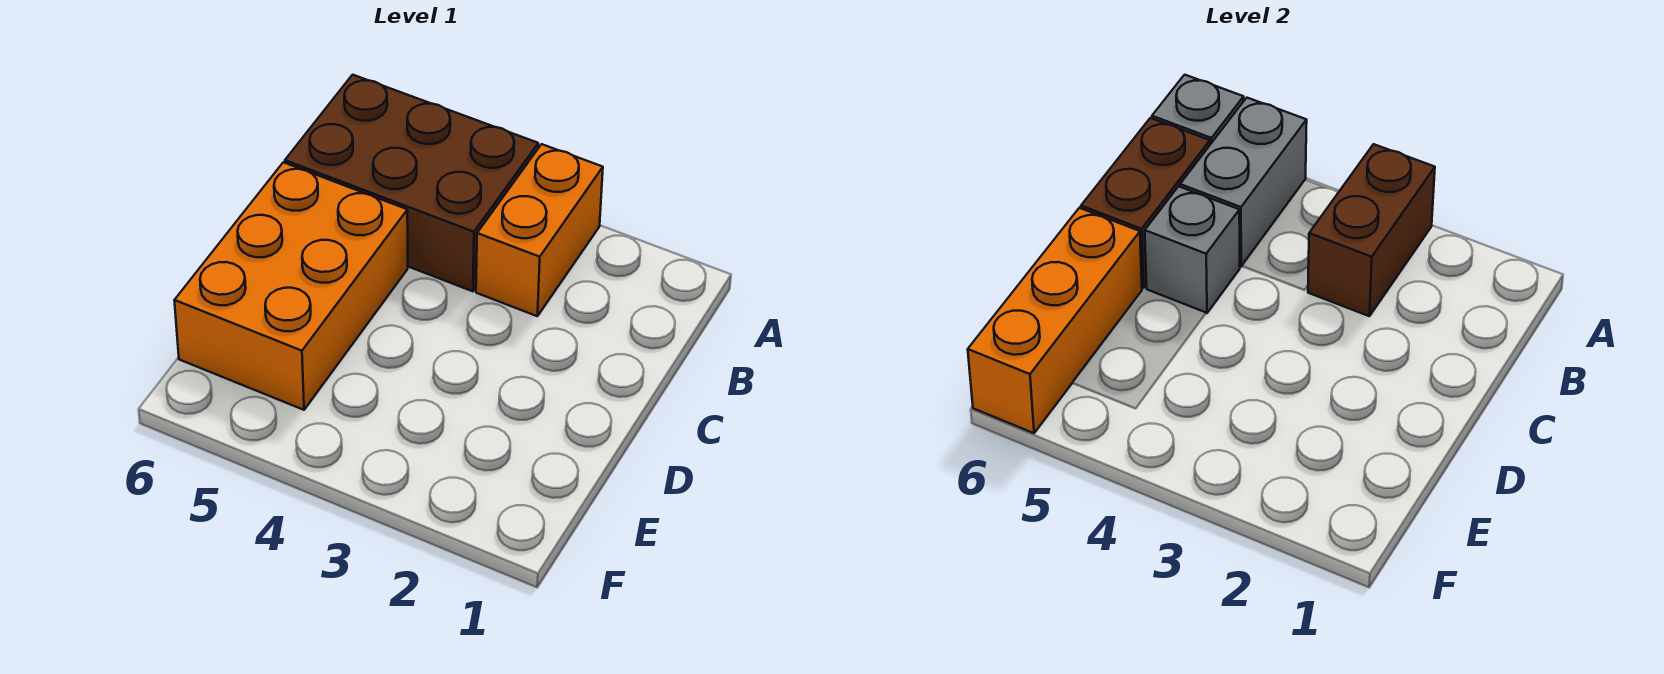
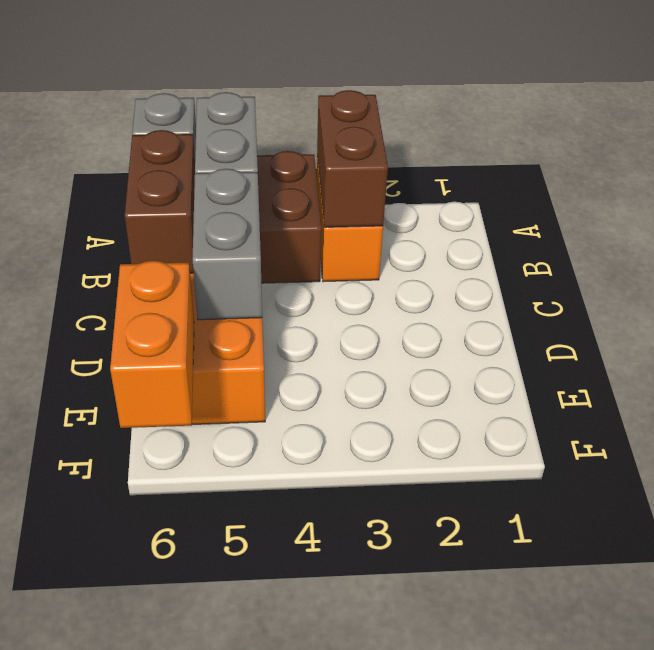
grey brick C5 level 2 -> grey brick C5:D5 level 2
orange brick D6:F6 level 2 -> orange brick E6:F6 level 2

